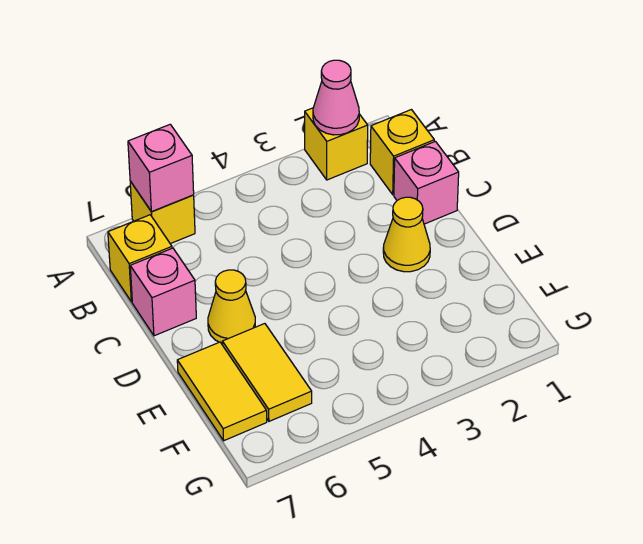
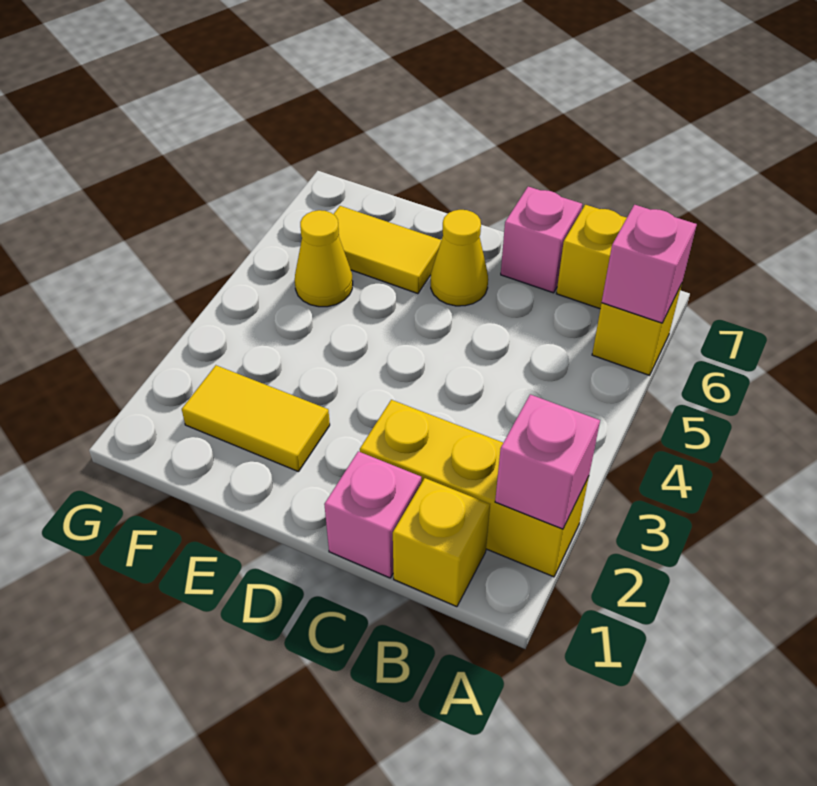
yellow brick A2 level 1 -> yellow brick A2:C2 level 1
pink cone A2 level 2 -> pink brick A2 level 2
yellow cone D2 level 1 -> yellow cone F5 level 1
yellow tile E7:F7 level 1 -> yellow tile E2:F2 level 1

